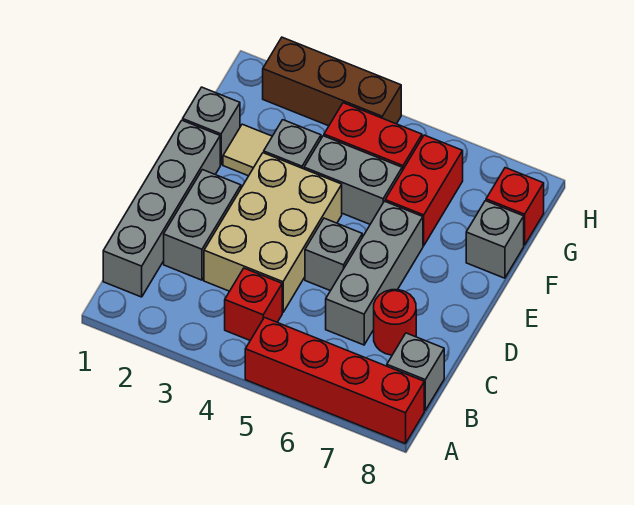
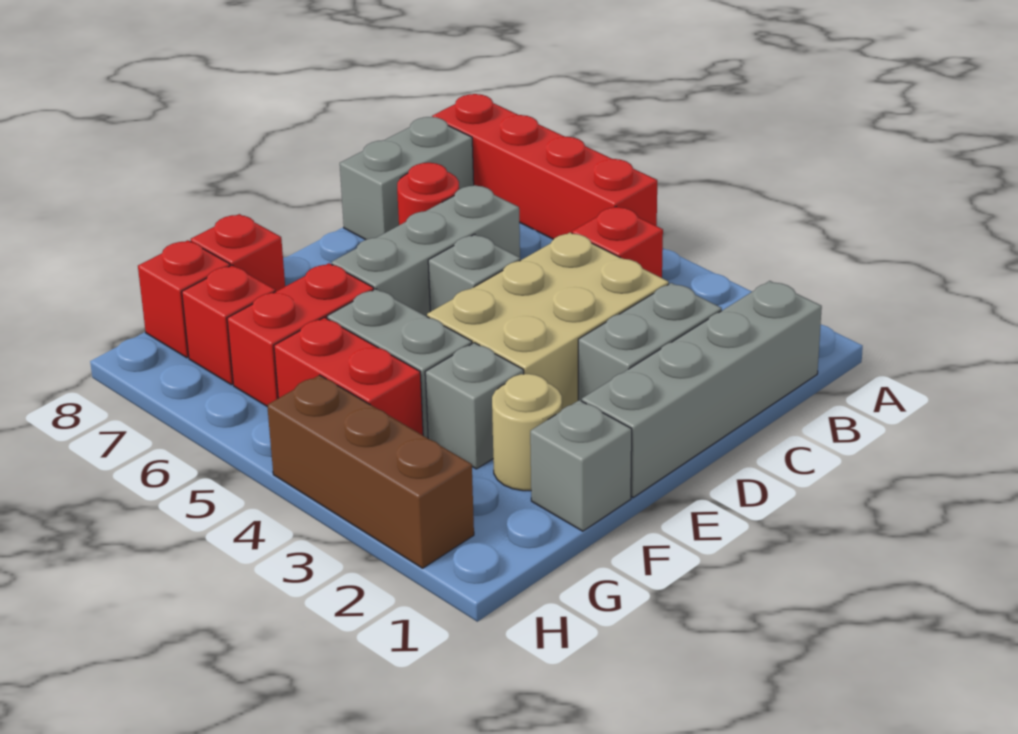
grey brick B8 level 1 -> grey brick B8:C8 level 1
tan tile F2 level 1 -> tan round brick F2 level 1
grey brick F8 level 1 -> red brick F8 level 1
none -> red brick G7 level 1

